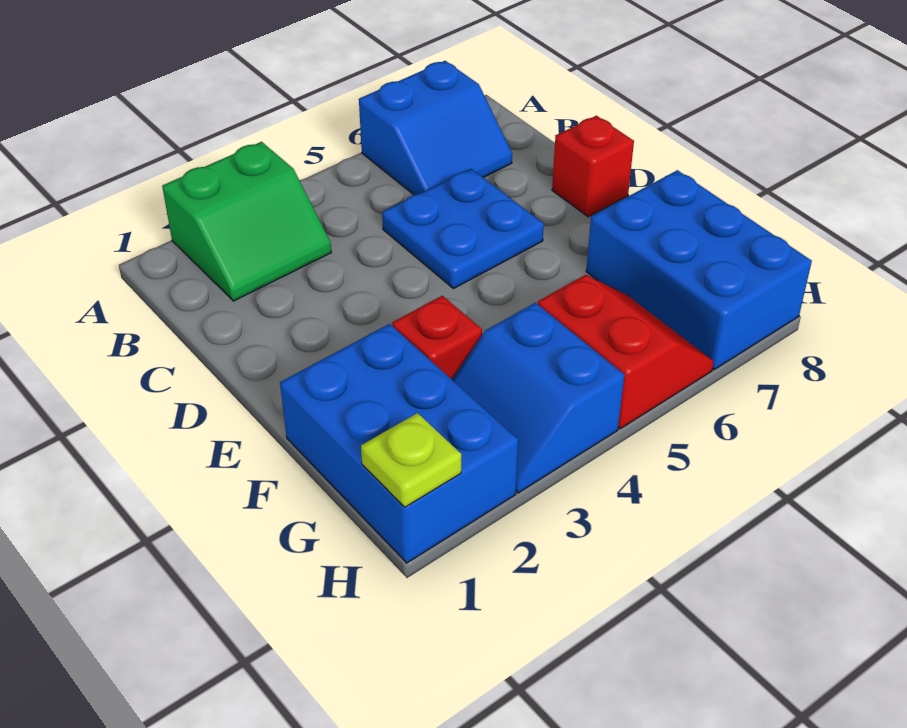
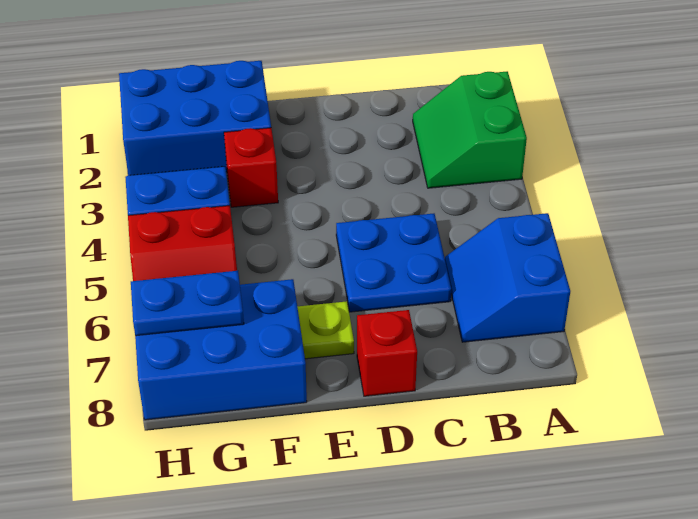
none -> blue plate G7:H7 level 2
lime plate H1 level 2 -> lime plate E7 level 1

